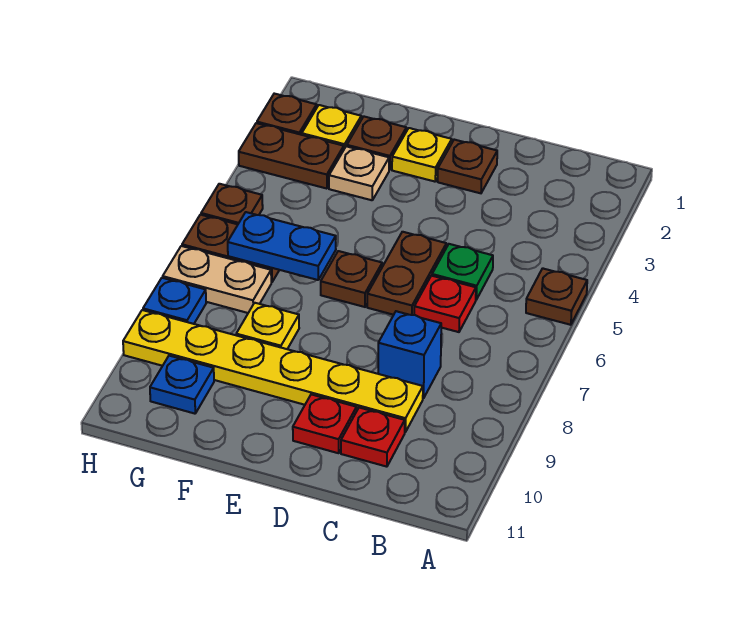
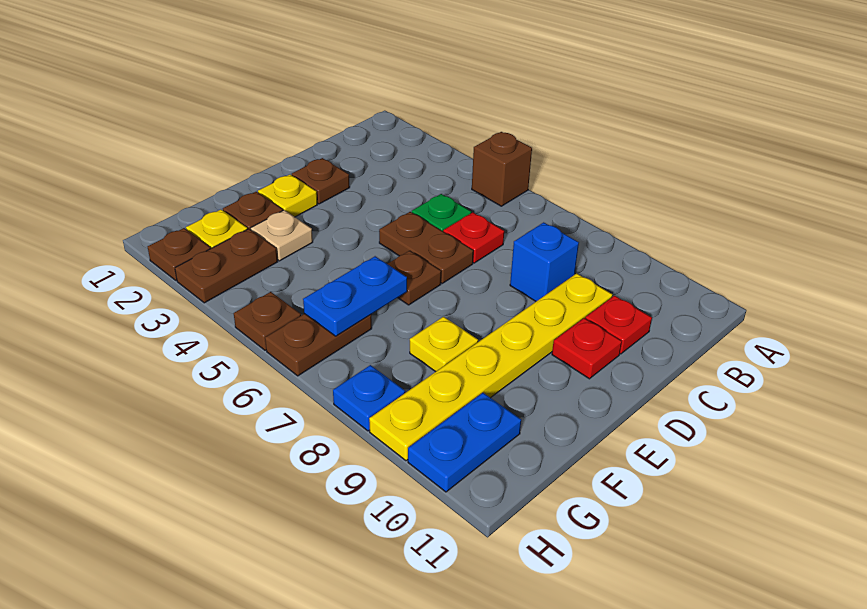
brown plate A5 level 1 -> brown brick A5 level 1
tan plate G7:H7 level 1 -> none
blue plate G10 level 1 -> blue plate G10:H10 level 1

